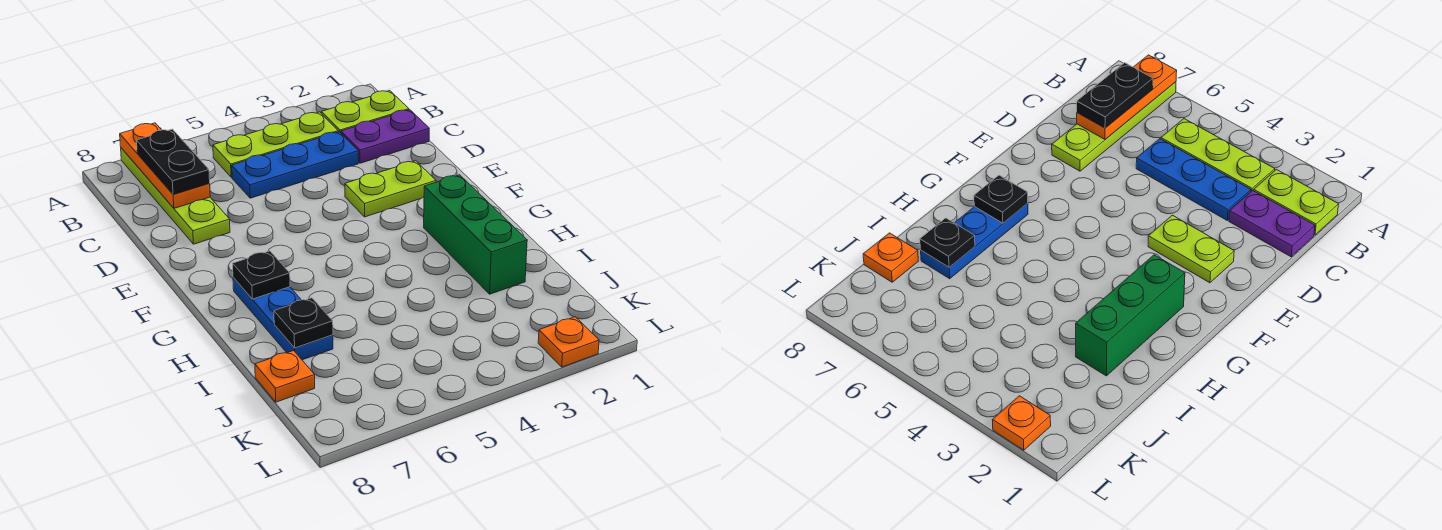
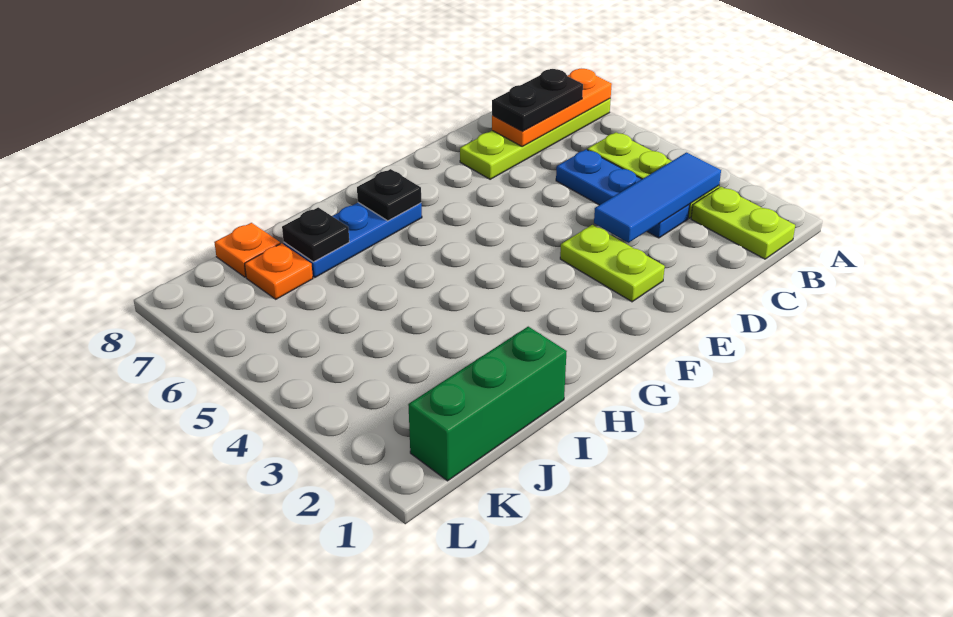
none -> blue tile B3:D3 level 2
purple plate C1:C2 level 1 -> none
green brick G2:I2 level 1 -> green brick I1:K1 level 1
orange plate L2 level 1 -> orange plate J7 level 1

